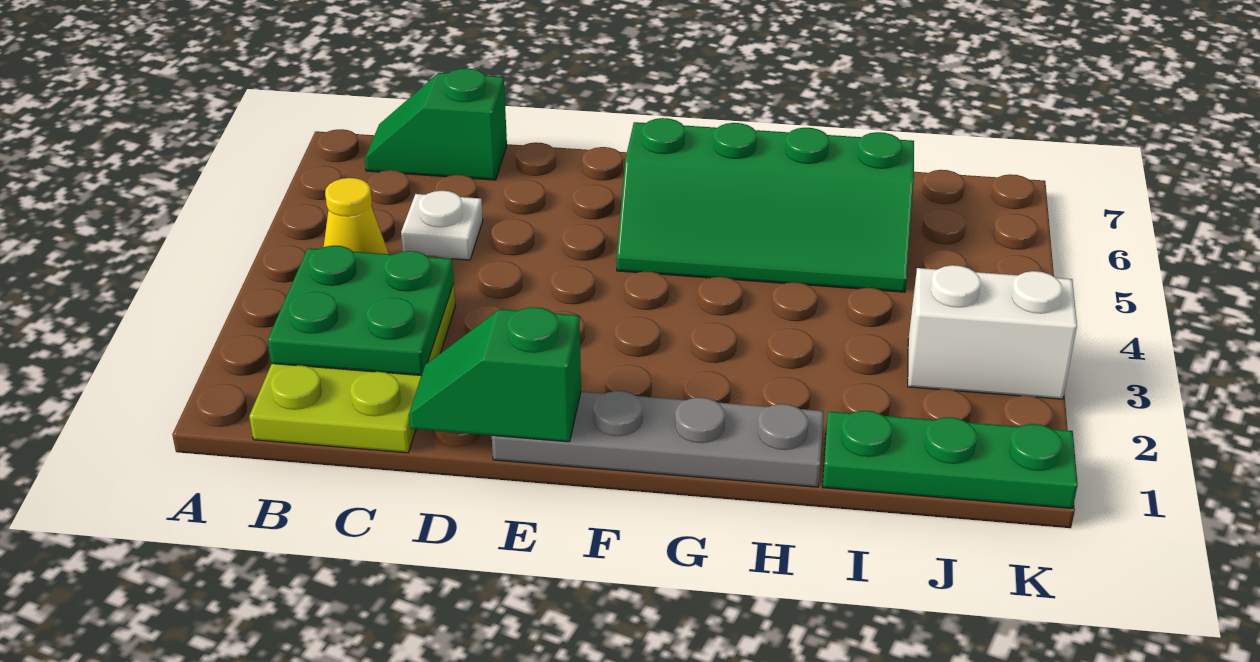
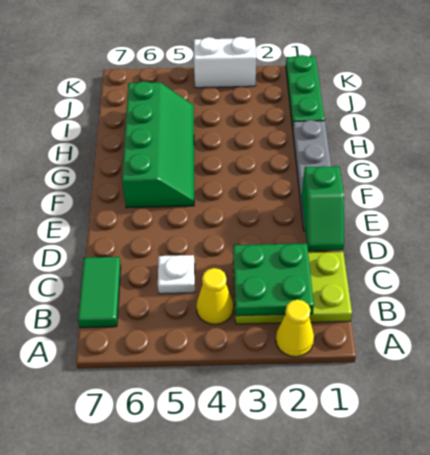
none -> yellow cone A2 level 1
green slope B7:C7 level 1 top C -> green tile B7:C7 level 1
white brick J3:K3 level 1 -> white brick K3:K4 level 1

